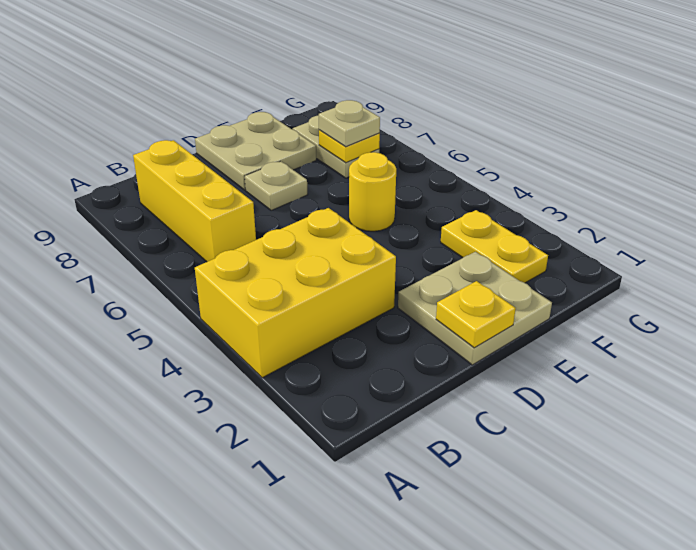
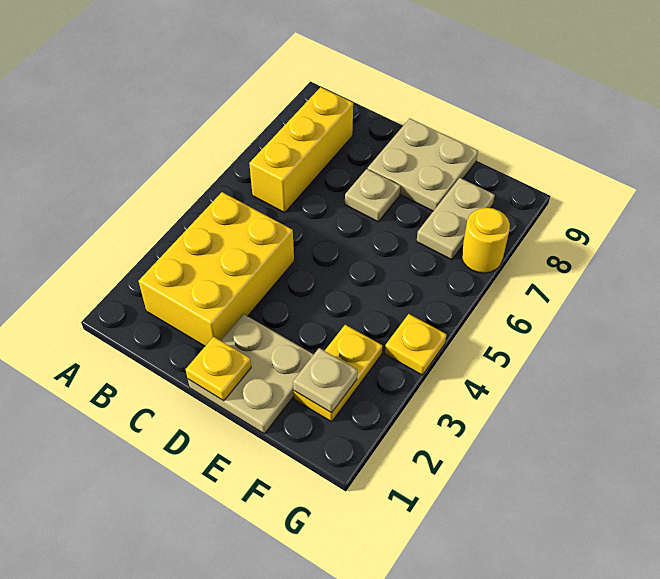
yellow brick A3:C4 level 1 -> yellow brick B2:C4 level 1
yellow round brick E5 level 1 -> yellow round brick G7 level 1
yellow plate F7 level 2 -> yellow plate G4 level 1
tan plate F7 level 3 -> tan plate F2 level 2

